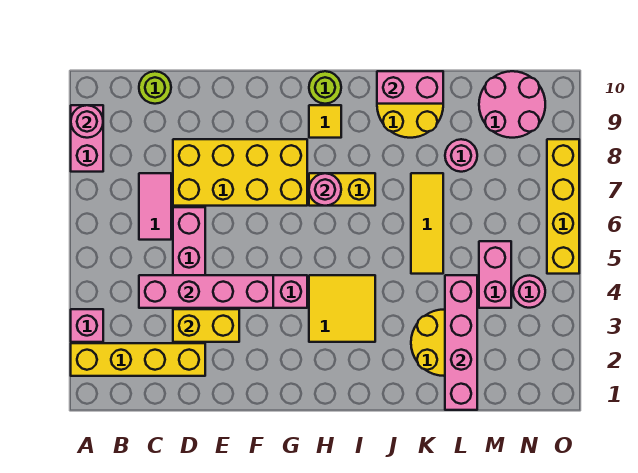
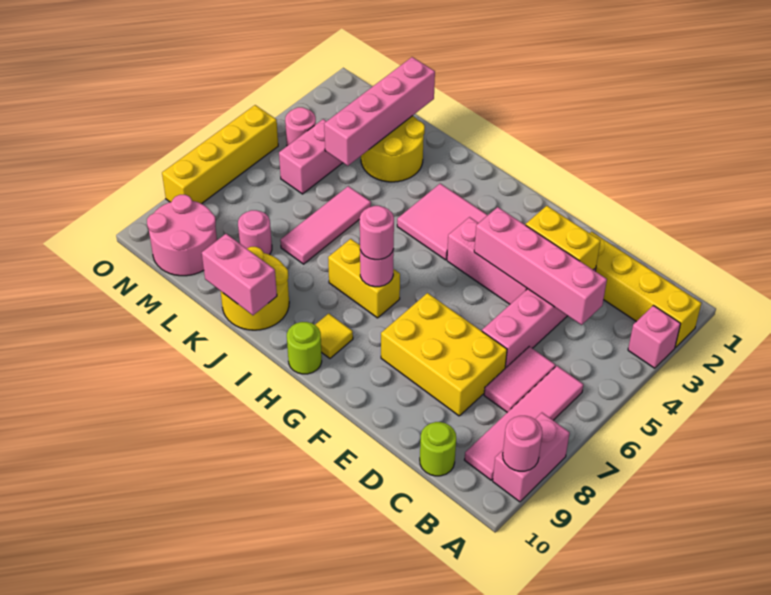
none -> pink tile B6:B9 level 1
yellow brick D7:G8 level 1 -> yellow brick D7:F8 level 1
yellow tile H3:I4 level 1 -> pink tile H3:I4 level 1
none -> pink round brick H7 level 3
yellow tile K5:K7 level 1 -> pink tile K5:K7 level 1

